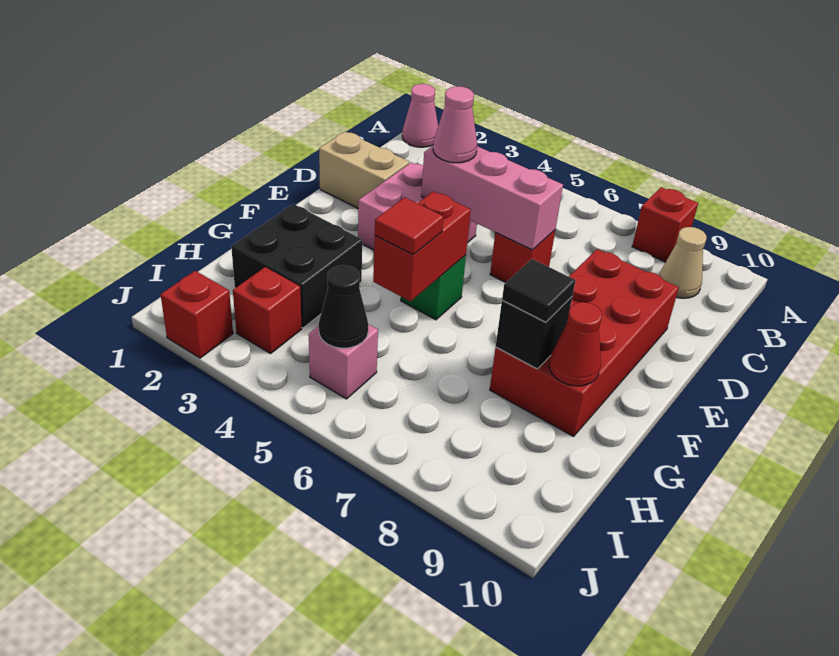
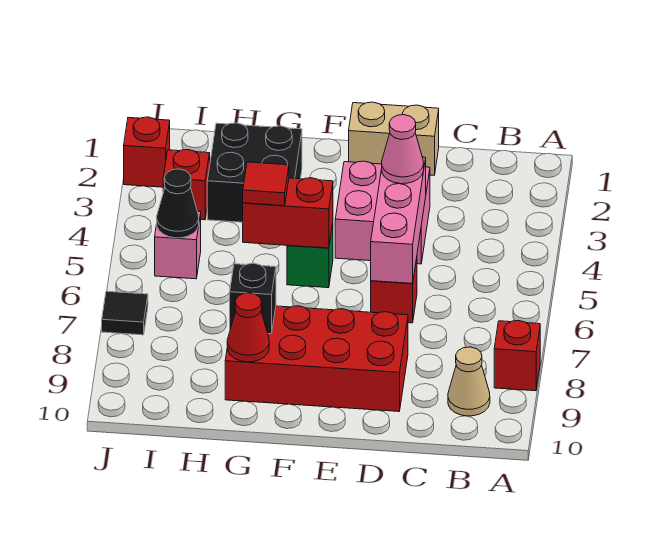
pink cone A1 level 1 -> none
tan brick D1:D2 level 1 -> tan brick D1:E1 level 1
black tile G8 level 3 -> black tile J7 level 1

